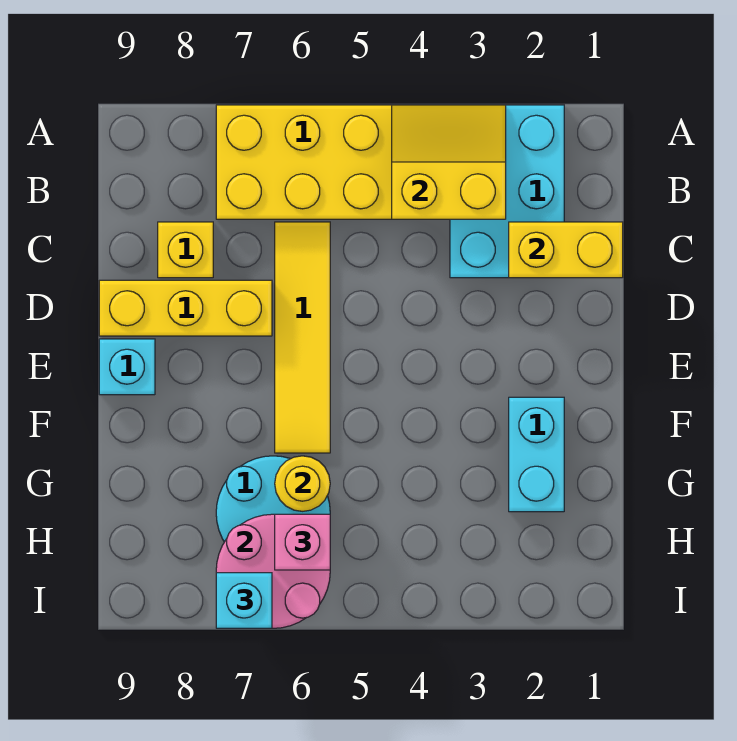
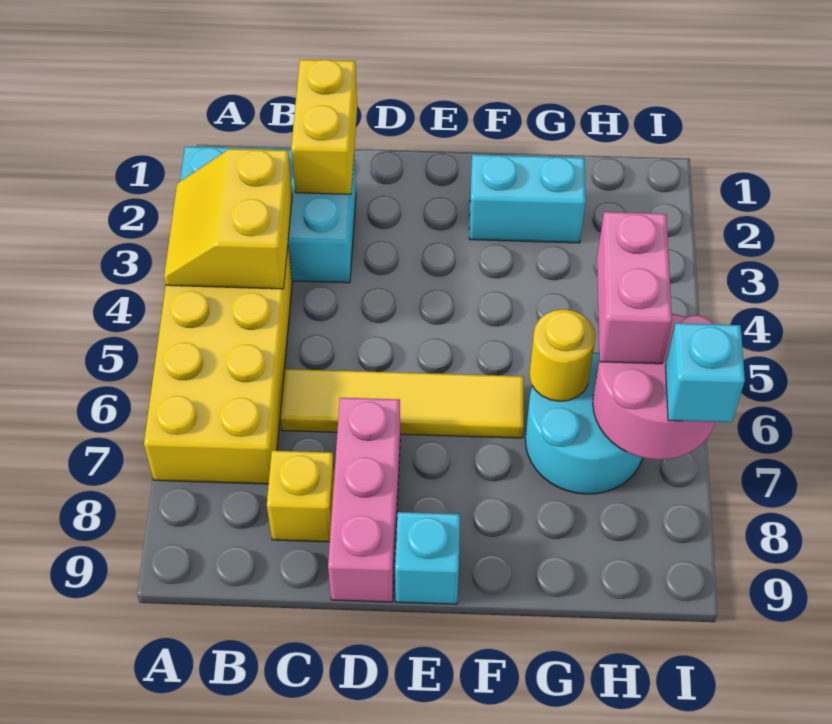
yellow brick D7:D9 level 1 -> pink brick D7:D9 level 1
pink brick H6 level 3 -> pink brick H5:H6 level 3

